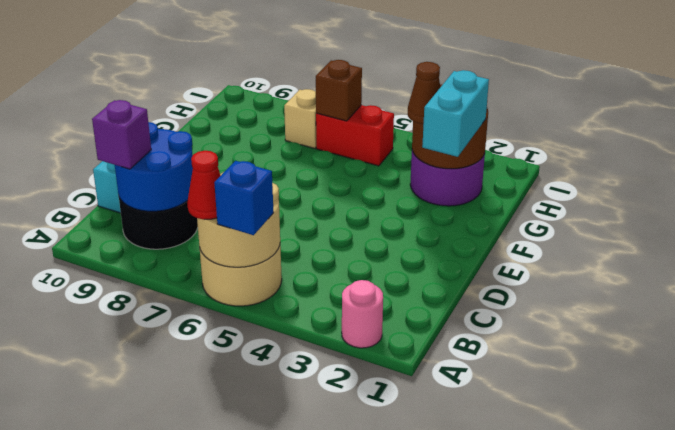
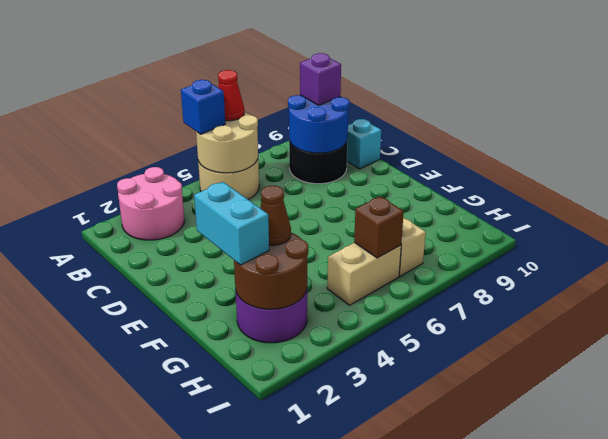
pink round brick A2 level 1 -> pink round brick A2:B3 level 1
red brick H5:H6 level 1 -> tan brick H5:H6 level 1

